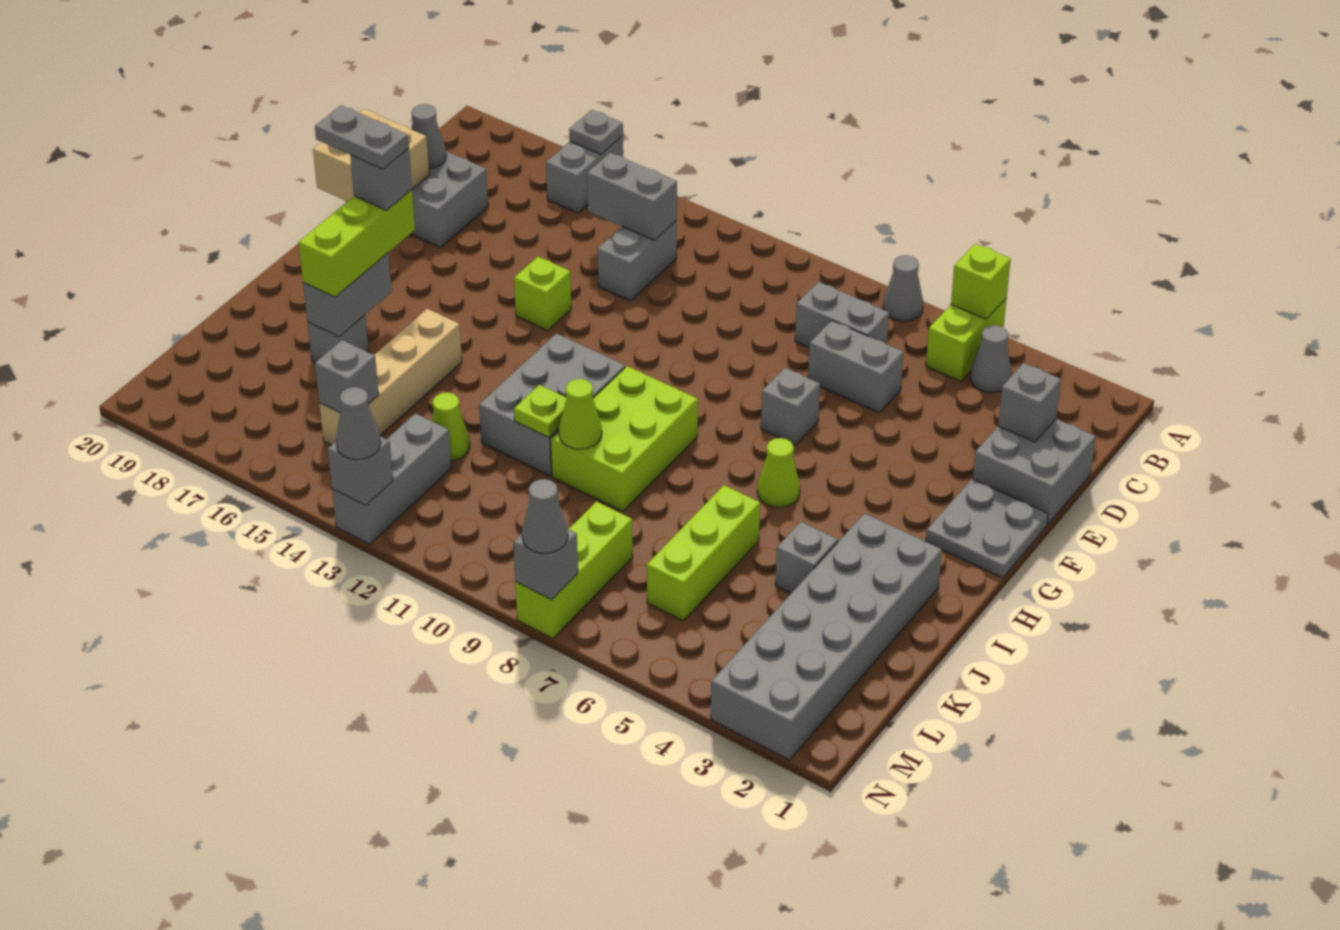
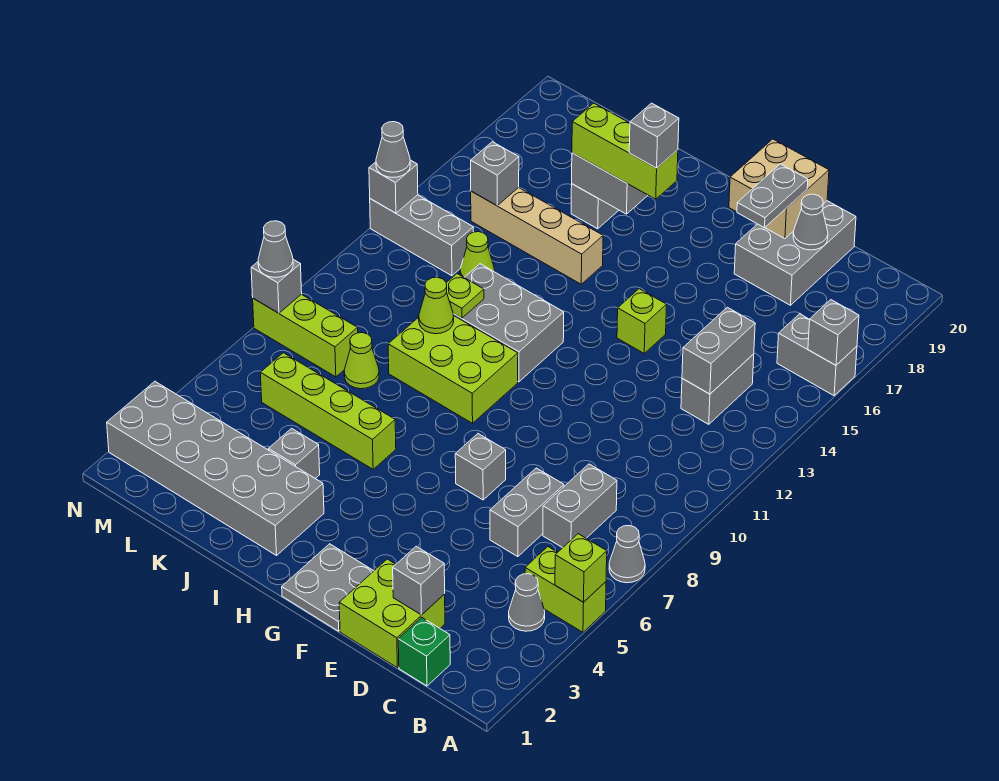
grey plate A16 level 2 -> grey brick A16 level 2
none -> green brick C1 level 1
grey brick C13:D13 level 1 -> grey brick C13:C14 level 1
grey brick D1:E2 level 1 -> lime brick D1:E2 level 1
lime cone H6 level 1 -> lime cone K8 level 1
grey plate H17:H18 level 5 -> grey plate E18:E19 level 3
lime brick J6:L6 level 1 -> lime brick I6:L6 level 1

